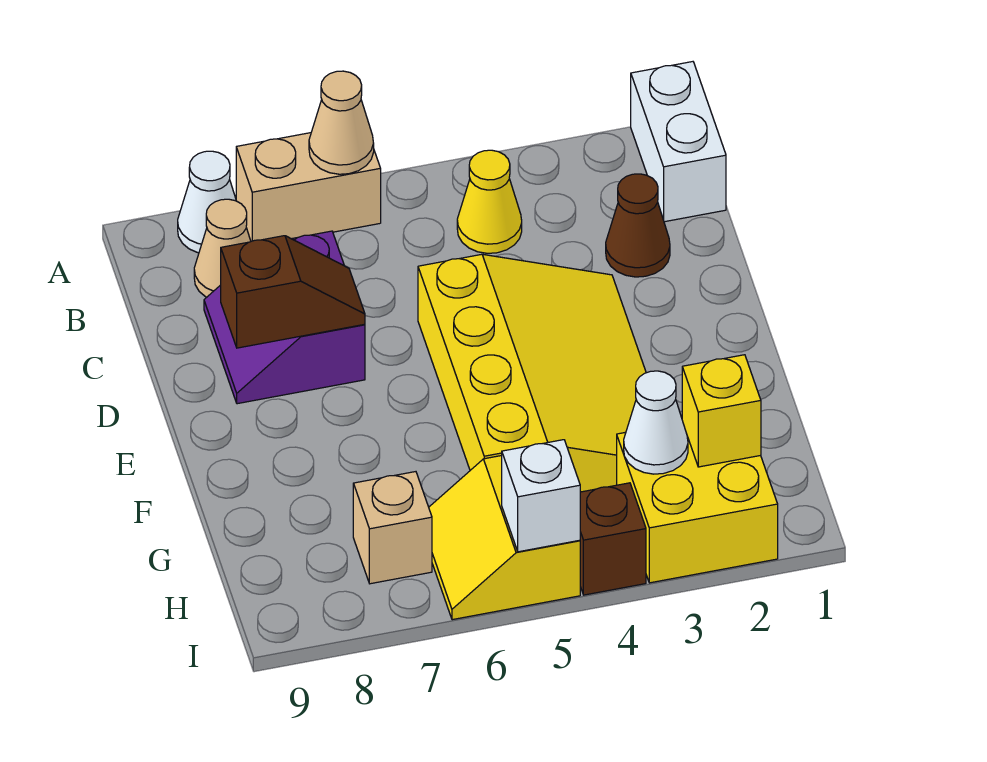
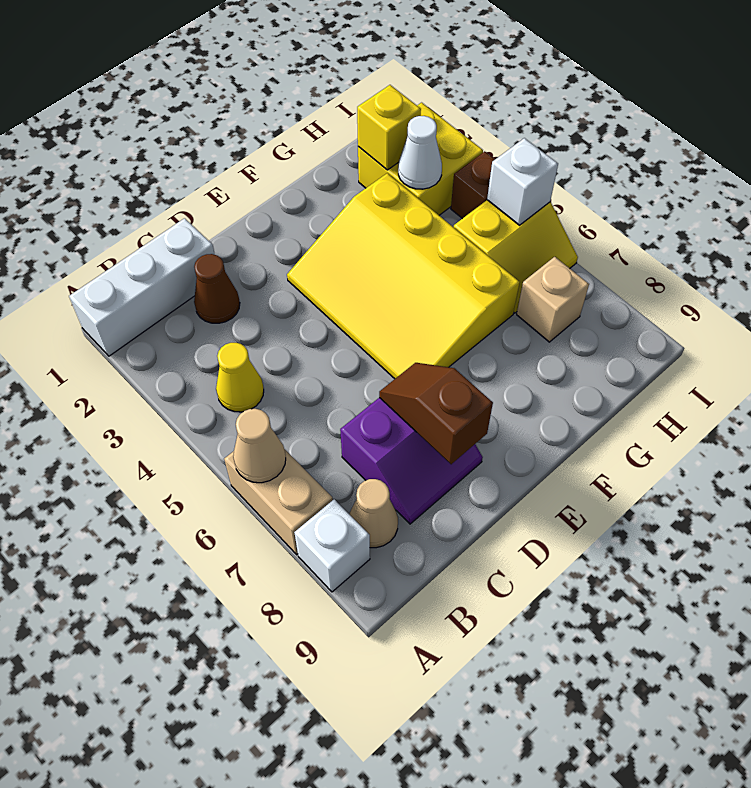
white brick A1:B1 level 1 -> white brick A1:C1 level 1
white cone A8 level 1 -> white brick A8 level 1
yellow slope D3:G5 level 1 top 5 -> yellow slope E3:G6 level 1 top G

